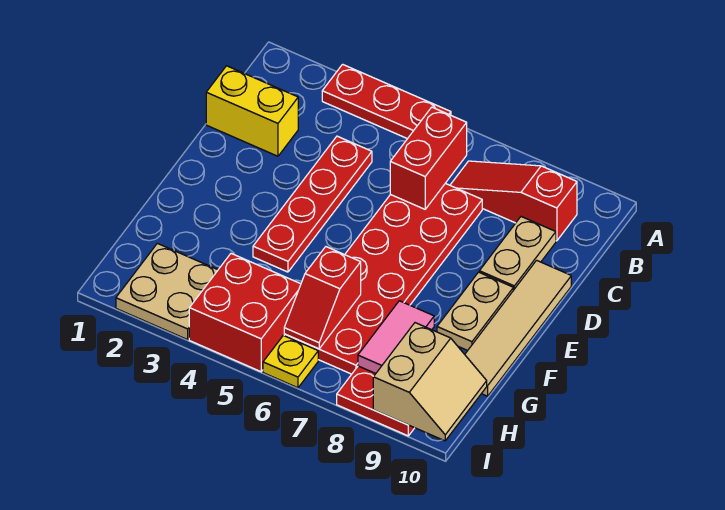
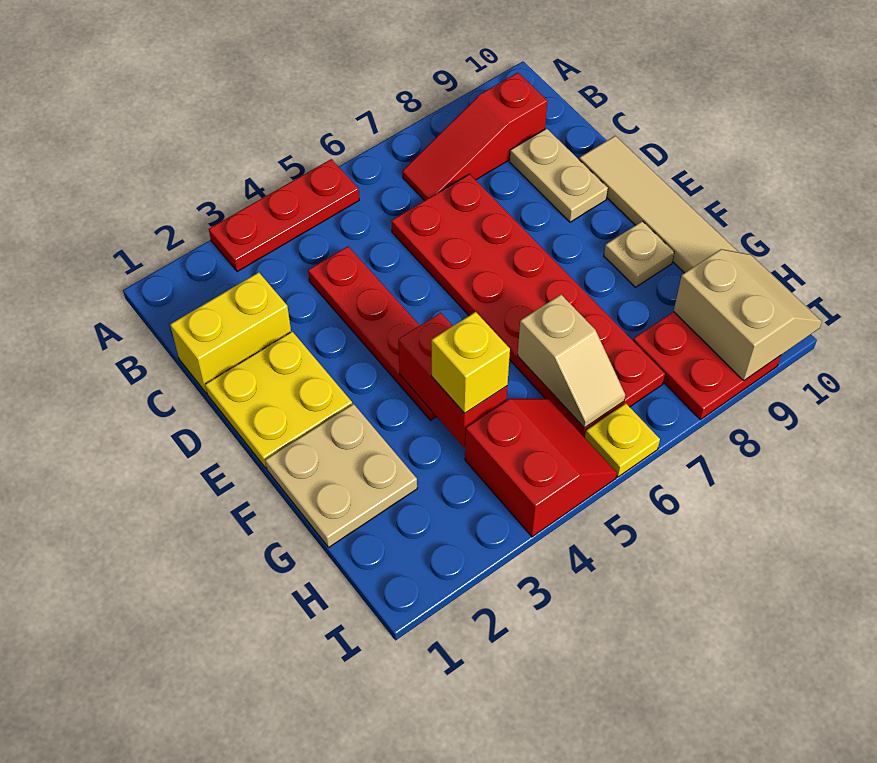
red brick B6:C6 level 2 -> red brick F4:G4 level 2
none -> yellow plate D1:E2 level 1
tan plate E9:F9 level 1 -> tan plate F9 level 1
none -> yellow brick G4 level 3
red slope G6:H6 level 2 top G -> tan slope G6:H6 level 2 top G
pink tile G8:H8 level 2 -> none
tan plate H2:I3 level 1 -> tan plate F1:G2 level 1
red brick H4:I5 level 1 -> red slope H4:I5 level 1 top 4

